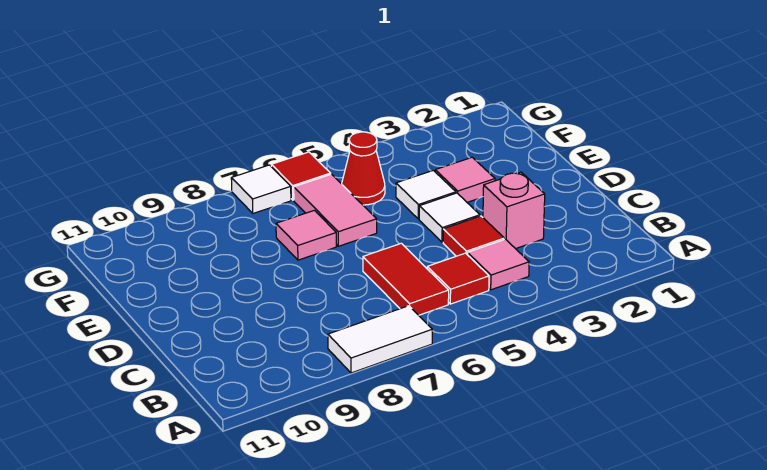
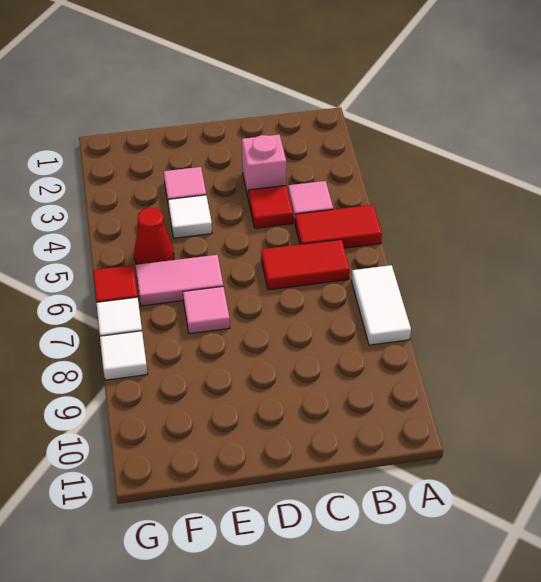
red tile B5 level 1 -> red tile A5:B5 level 1
white tile D4 level 1 -> white tile G8 level 1

